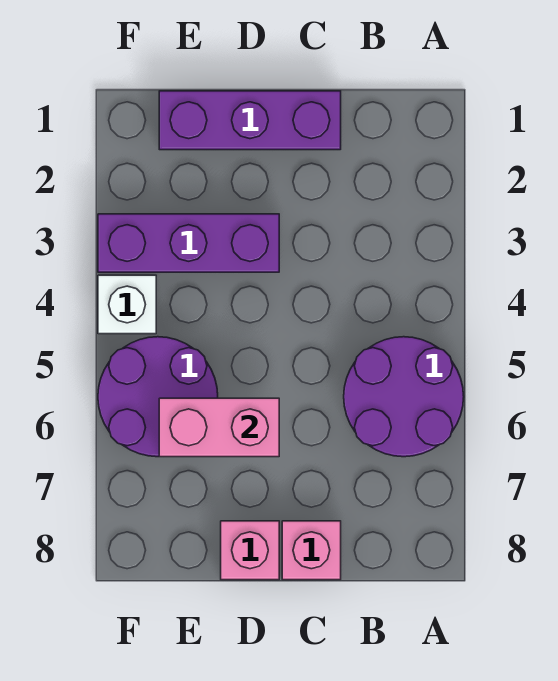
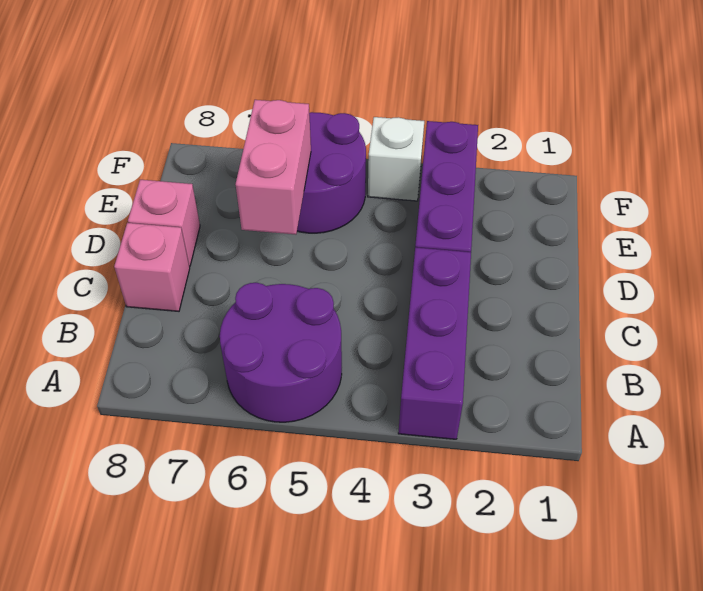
purple brick C1:E1 level 1 -> purple brick A3:C3 level 1

